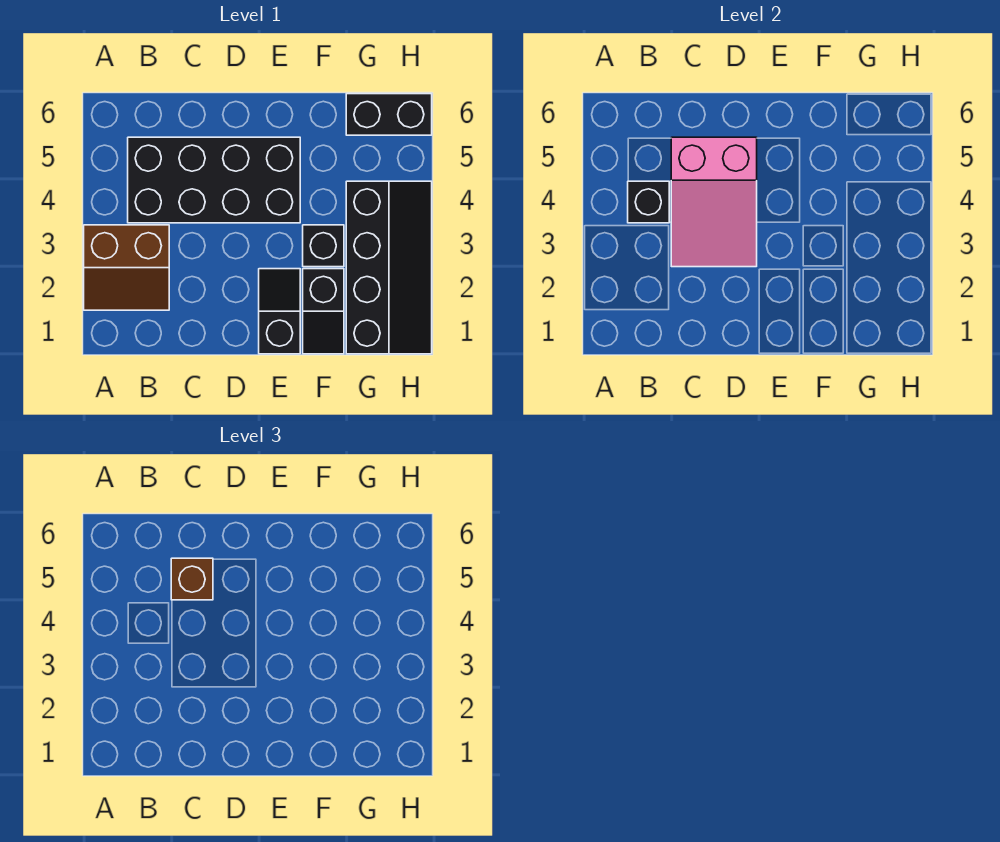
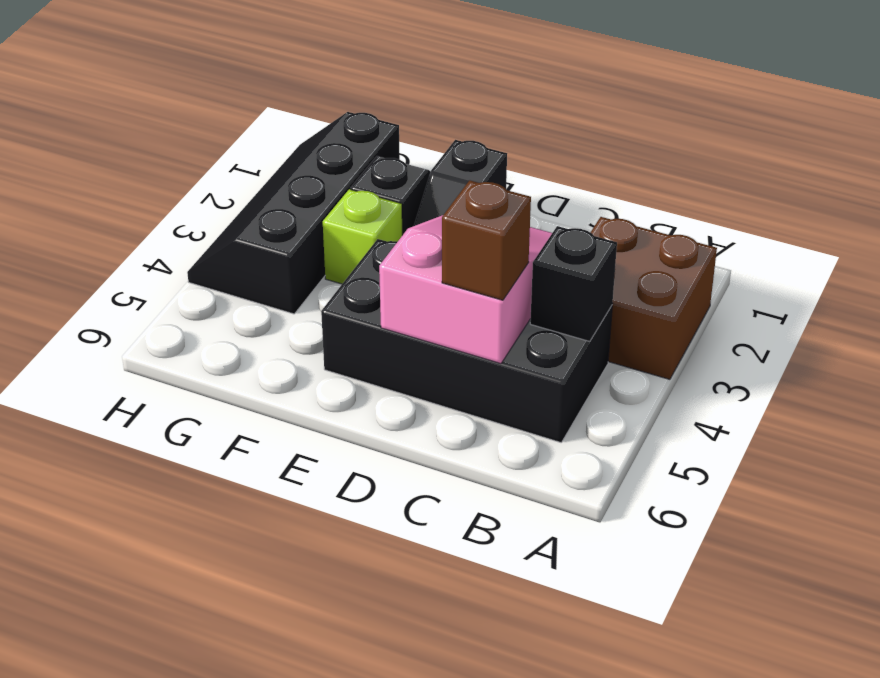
brown slope A2:B3 level 1 top 3 -> brown brick A2:B3 level 1
black brick F3 level 1 -> lime brick F3 level 1
black brick G6:H6 level 1 -> none

